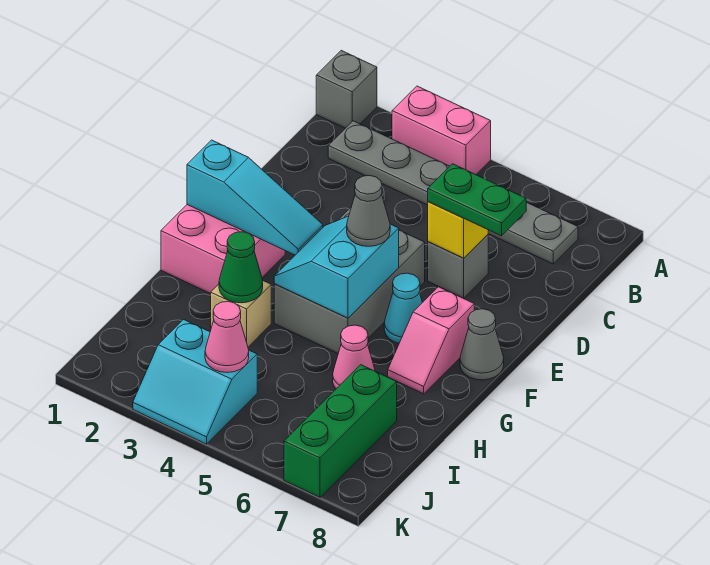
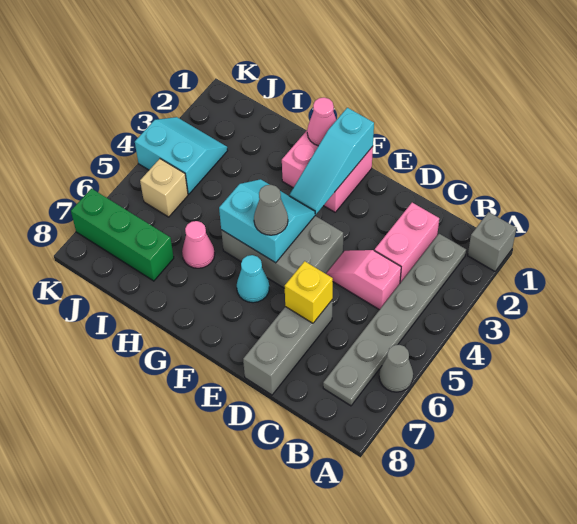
pink brick A3:A4 level 1 -> pink brick C2:C3 level 1
grey brick D6 level 1 -> grey brick D6:D8 level 1
green plate D6:D7 level 3 -> none
pink slope F7:G7 level 1 top F -> pink slope C4:D4 level 1 top C
grey cone F8 level 1 -> grey cone A6 level 1
tan brick H3 level 1 -> tan brick J5 level 1
green cone H3 level 2 -> none
cyan slope J3:K4 level 1 top J -> cyan slope J3:K4 level 1 top 4
pink cone J4 level 2 -> pink cone G1 level 2

